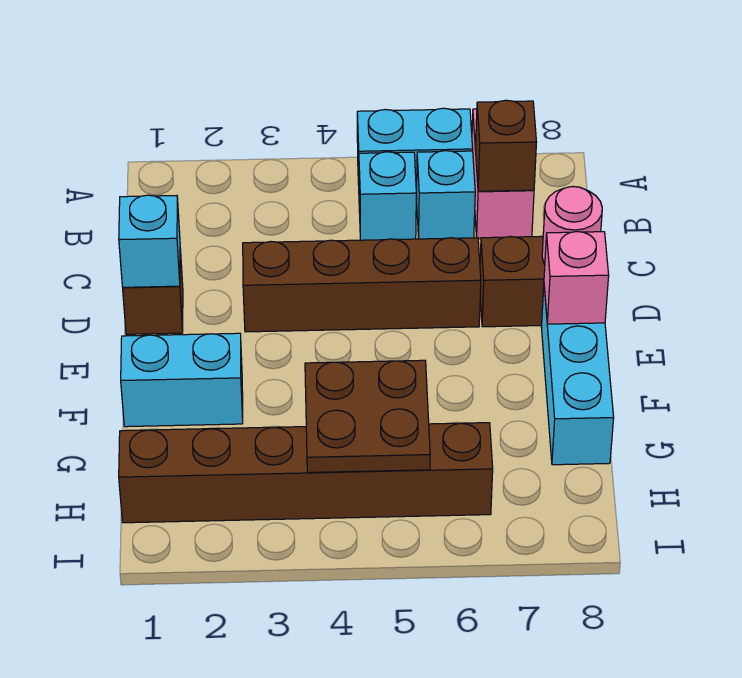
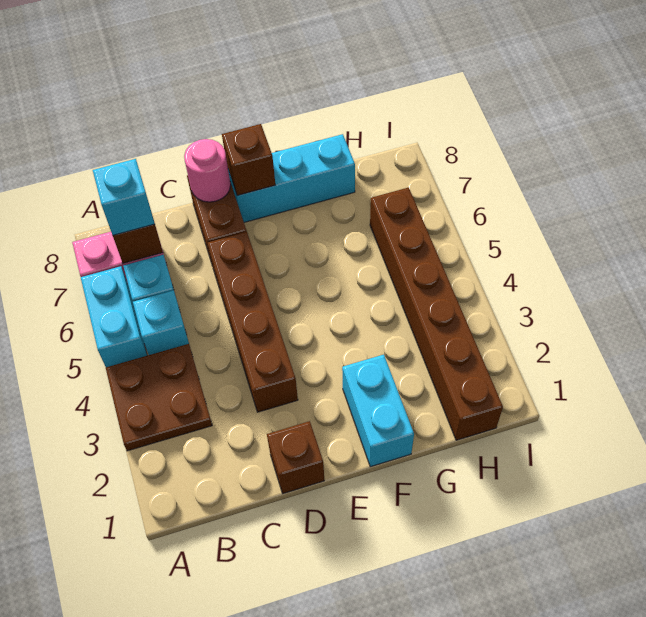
cyan brick D1 level 2 -> cyan brick B7 level 3
pink brick E8 level 2 -> brown brick E8 level 2
brown plate G4:H5 level 2 -> brown plate A3:B4 level 1

